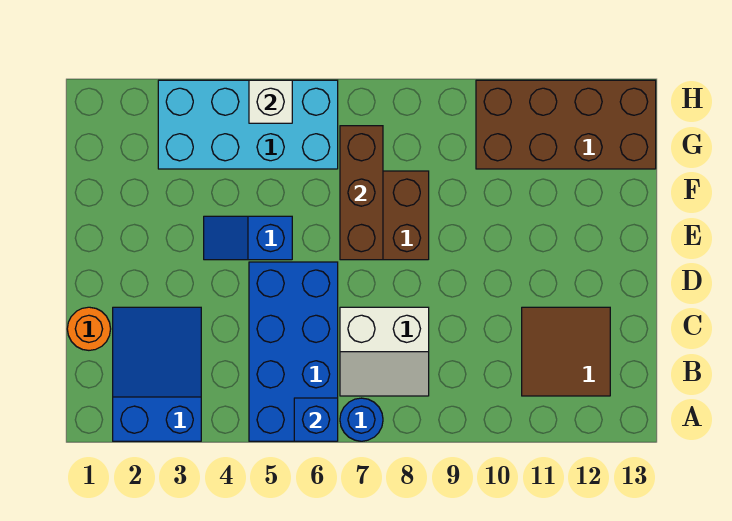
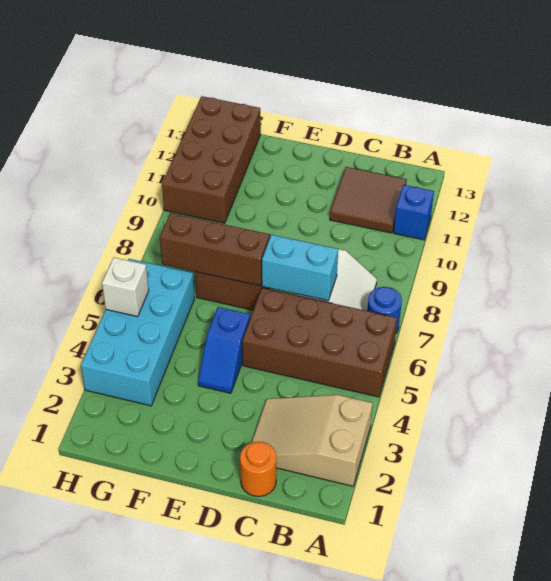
blue slope A2:C3 level 1 top A -> tan slope A2:C3 level 1 top A
blue brick A5:D6 level 1 -> brown brick A5:D6 level 1
blue brick A6 level 2 -> blue brick A11 level 1
none -> cyan brick C7:D7 level 2

